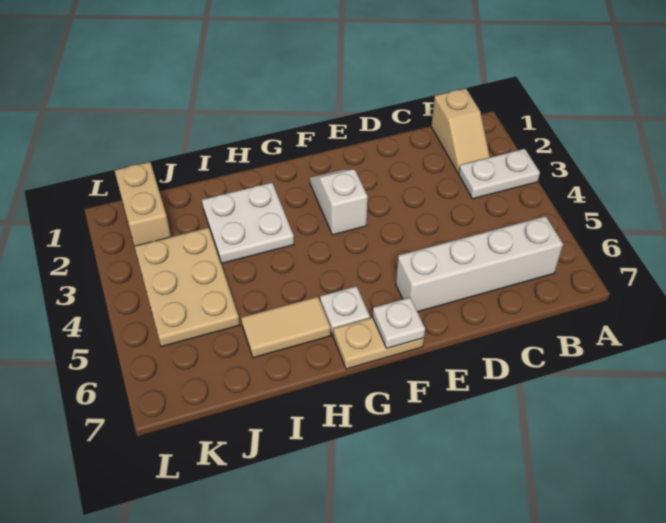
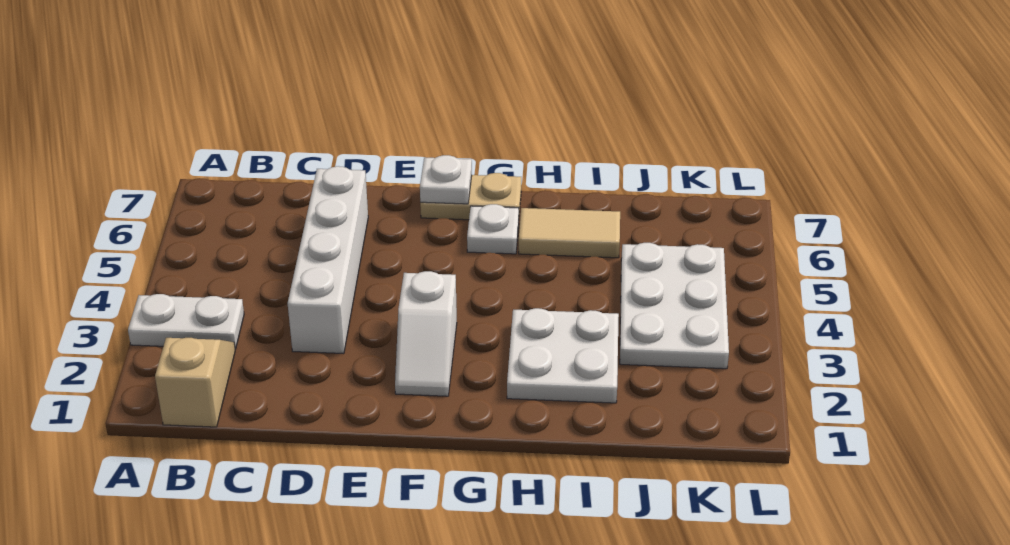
white brick B6:E6 level 1 -> white brick D3:D6 level 1
tan plate J3:K5 level 1 -> white plate J3:K5 level 1
tan brick K1:K2 level 1 -> none

